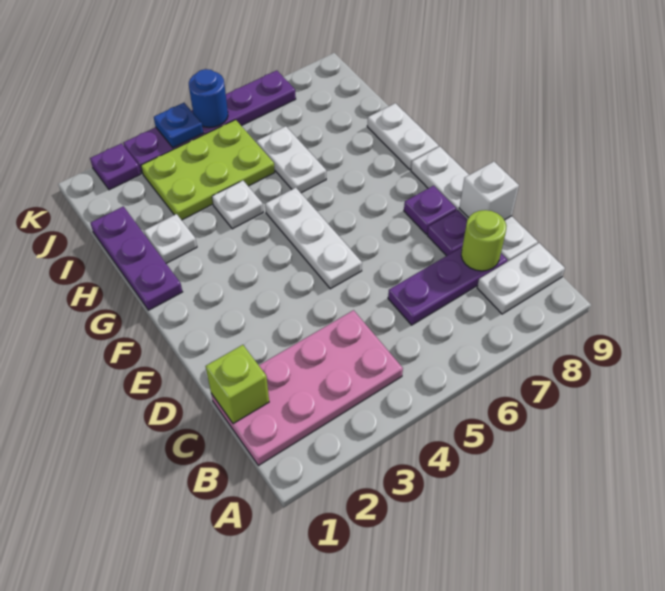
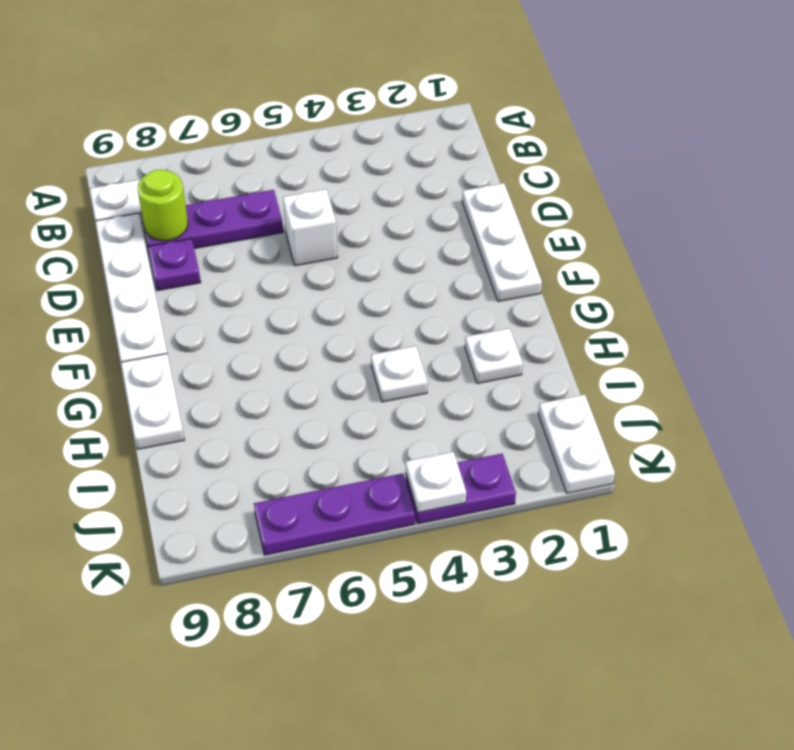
pink plate B1:C4 level 1 -> none
lime brick C1 level 2 -> none
white brick D9 level 2 -> white brick D5 level 1
white plate E5:G5 level 1 -> white plate D1:F1 level 1
purple plate E8 level 1 -> none
purple plate G1:I1 level 1 -> none
white plate H6:I6 level 1 -> white plate J1:K1 level 1
lime plate I3:J5 level 1 -> none
purple plate K2 level 1 -> none
blue plate K4 level 2 -> white plate K4 level 2
blue round brick K5 level 2 -> none

